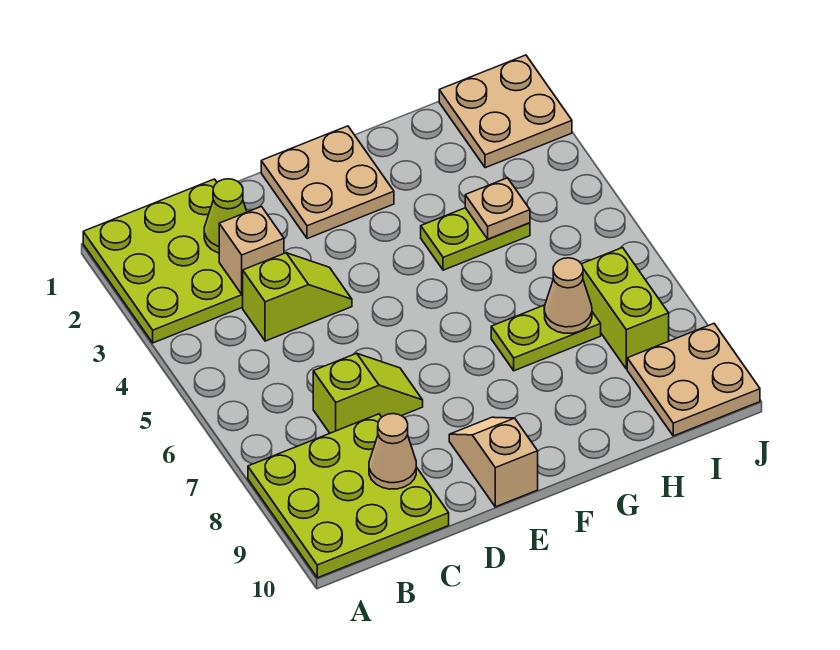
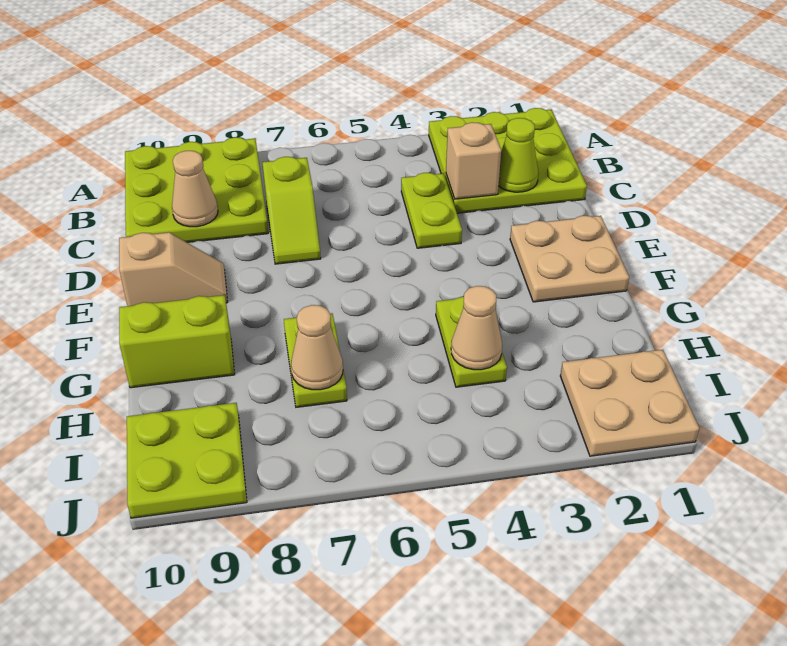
lime slope C4:D4 level 1 top C -> lime plate C4:D4 level 1
tan plate H4 level 2 -> tan cone H4 level 2
lime brick I7:I8 level 1 -> lime brick G9:G10 level 1
tan plate I9:J10 level 1 -> lime plate I9:J10 level 1

